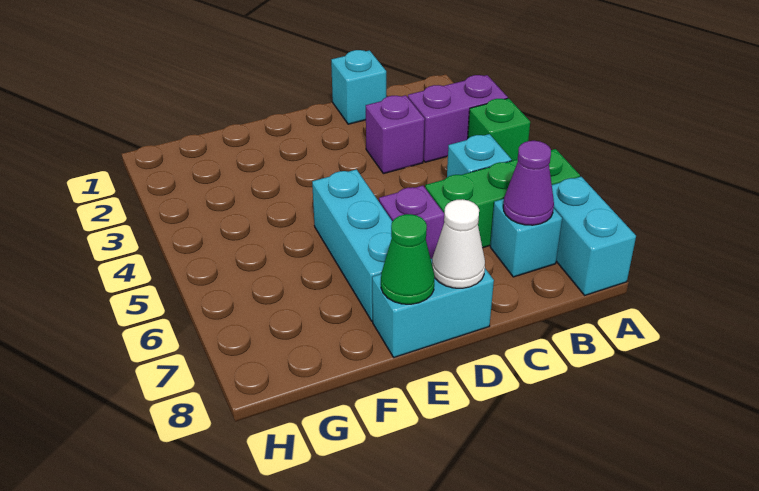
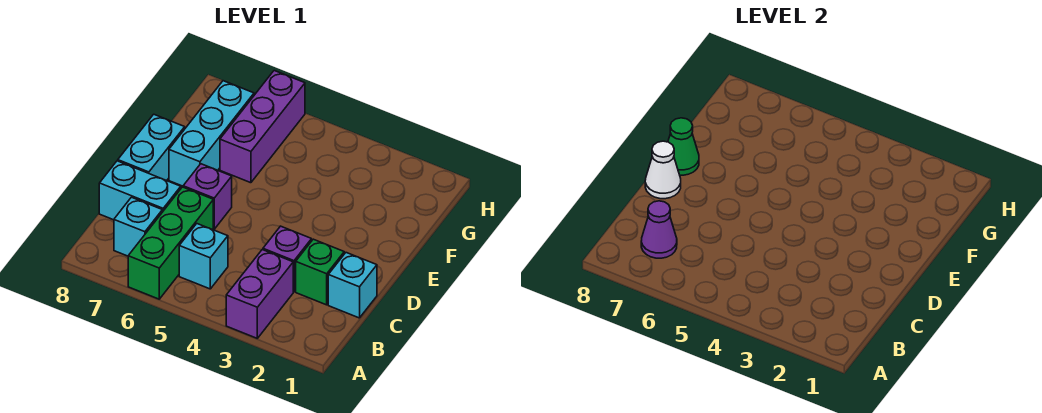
green brick A4 level 1 -> green brick C2 level 1
cyan brick A7:A8 level 1 -> cyan brick C7:C8 level 1
cyan brick E5:E7 level 1 -> cyan brick E7:G7 level 1
none -> purple brick F6:H6 level 1

